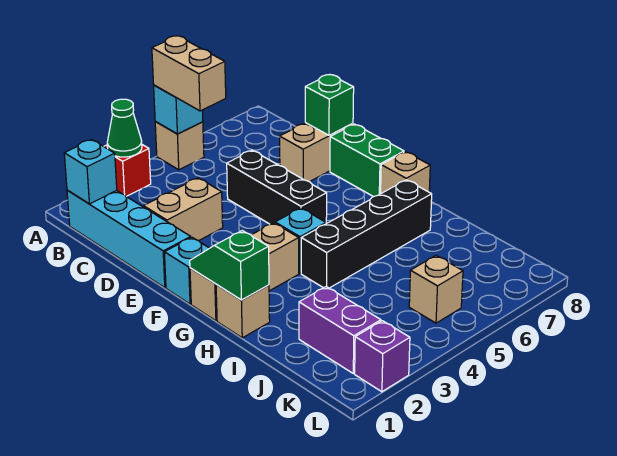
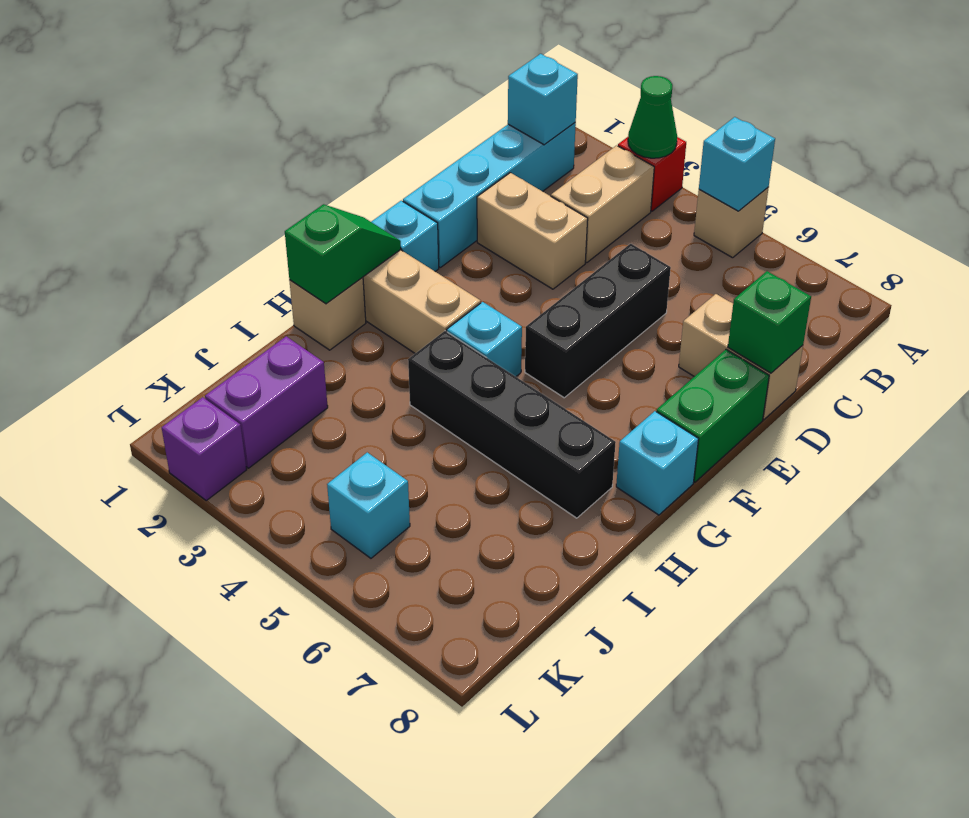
tan brick A5:B5 level 3 -> tan brick B3:C3 level 1
tan brick G8 level 1 -> cyan brick G8 level 1
tan brick K5 level 1 -> cyan brick K5 level 1

